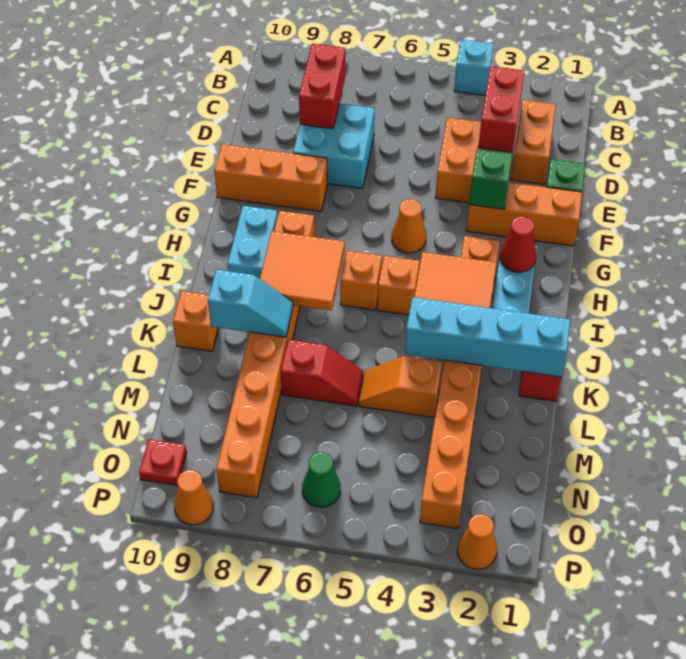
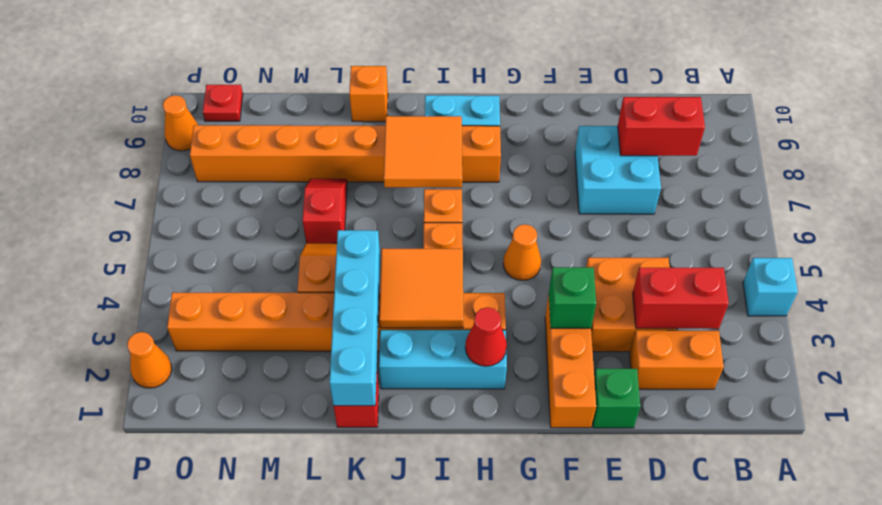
orange brick F8:F10 level 1 -> none
cyan slope K8:K9 level 2 top 9 -> none
red slope L6:L7 level 1 top 7 -> red slope L6:L7 level 1 top 6
green cone O6 level 1 -> none

